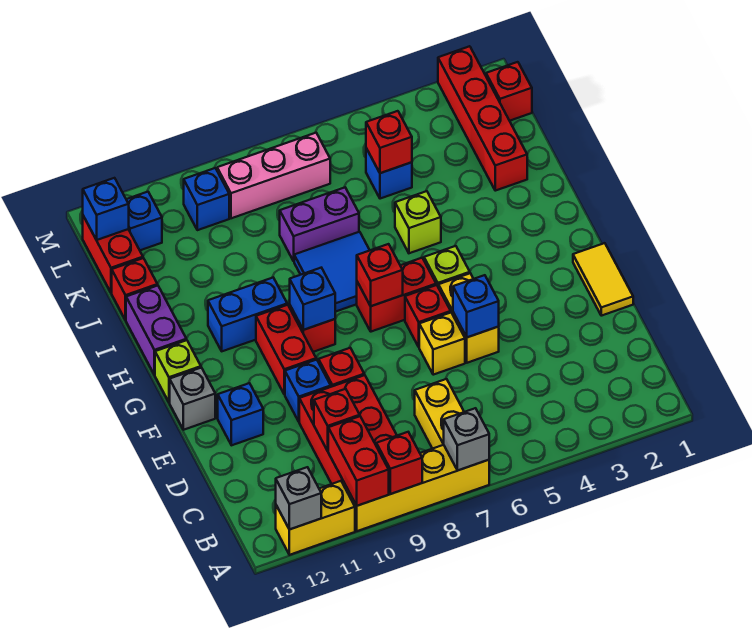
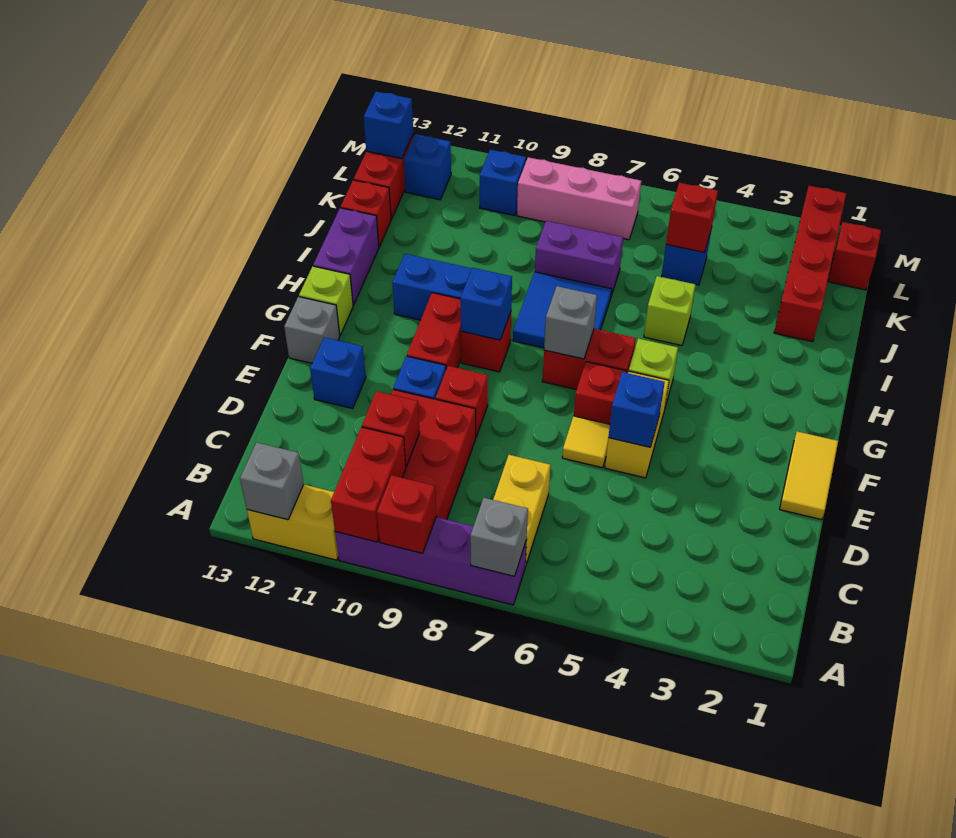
yellow brick A7:A10 level 1 -> purple brick A7:A10 level 1
yellow brick E6 level 1 -> yellow tile E6 level 1
red brick G7 level 2 -> grey brick G7 level 2

